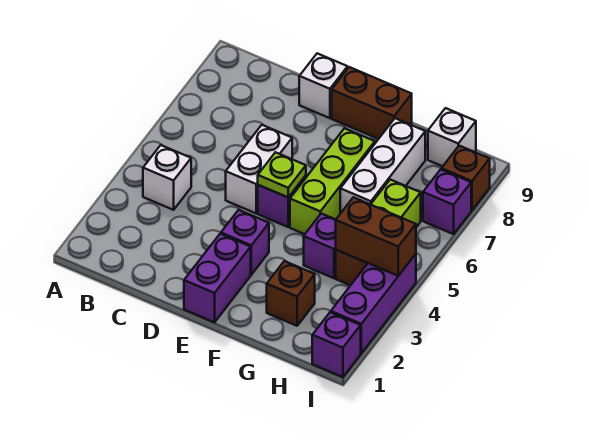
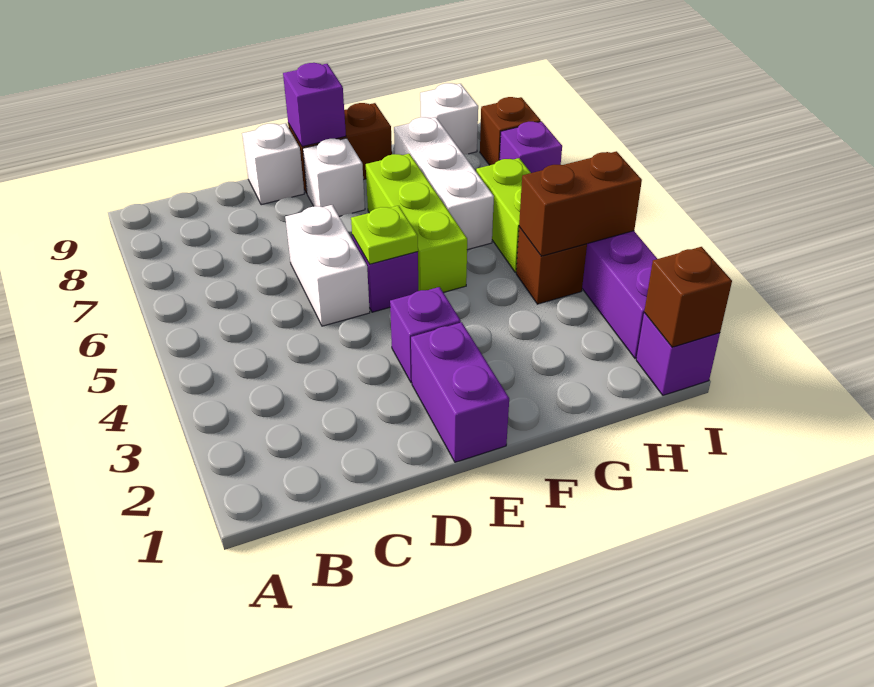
white brick B4 level 1 -> white brick E8 level 1
brown brick G2 level 1 -> brown brick I1 level 2
purple brick G4 level 1 -> purple brick E9 level 2

